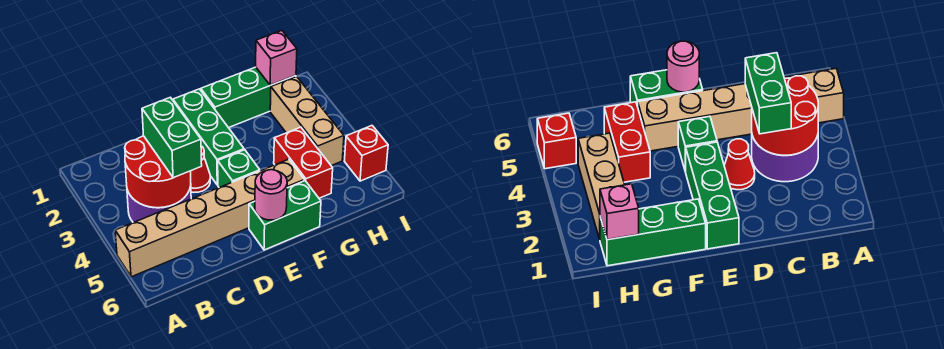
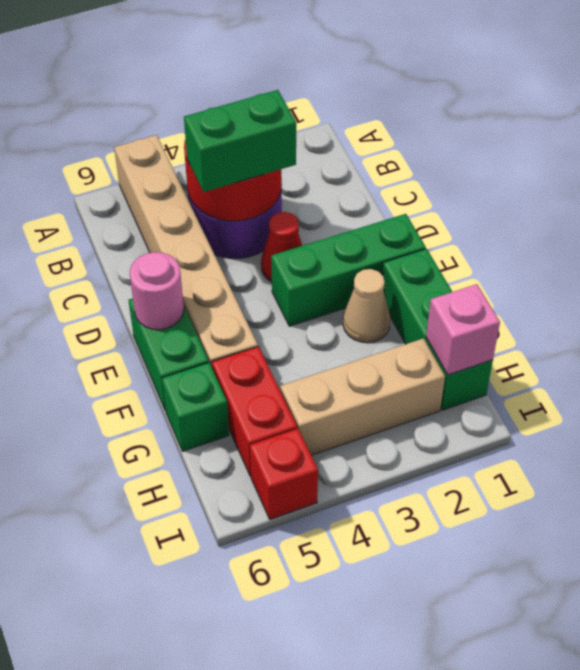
green brick E4 level 1 -> green brick G6 level 1
none -> tan cone F2 level 1
red brick G4:G5 level 1 -> red brick G5:H5 level 1

